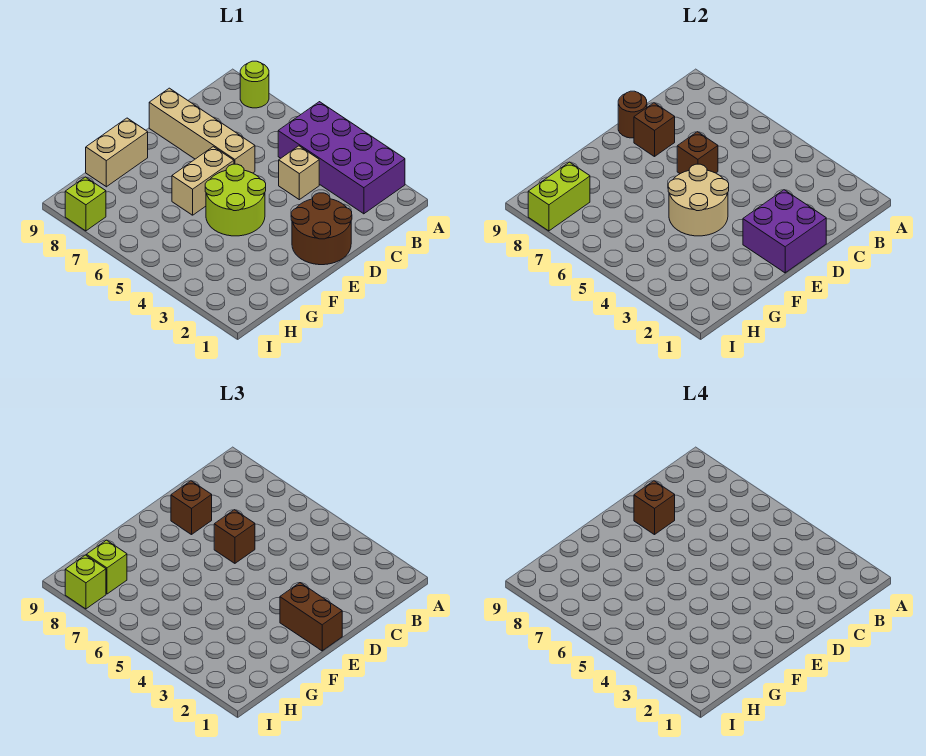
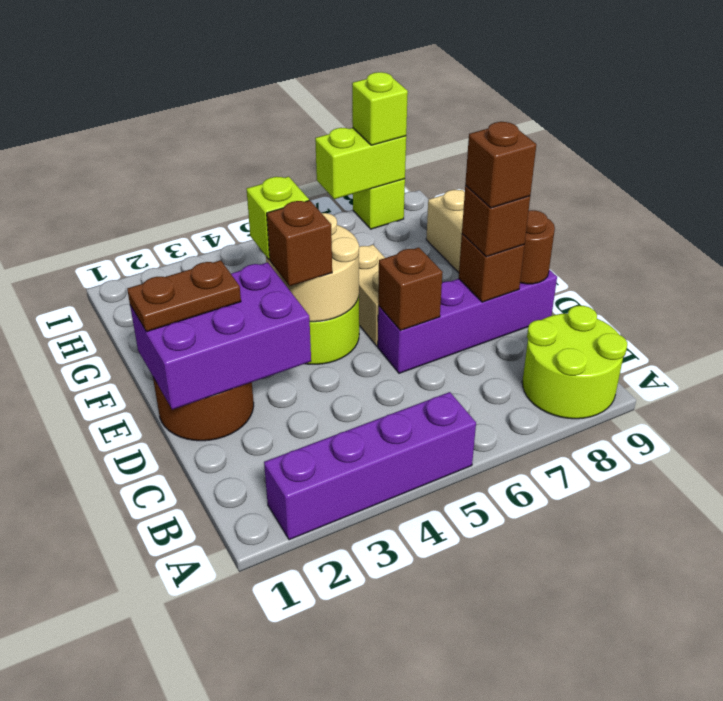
purple brick A2:B5 level 1 -> purple brick A2:A5 level 1
lime round brick A8 level 1 -> lime round brick A8:B9 level 1
tan brick C4 level 1 -> none
purple brick D1:E2 level 2 -> purple brick D1:E3 level 2
tan brick D6:D9 level 1 -> purple brick D6:D9 level 1
brown brick D6 level 3 -> brown brick E4 level 3
brown brick E1:E2 level 3 -> brown plate E1:E2 level 3
lime brick H8:I8 level 2 -> lime brick I7:I8 level 2
lime brick H8 level 3 -> lime brick F4 level 3

